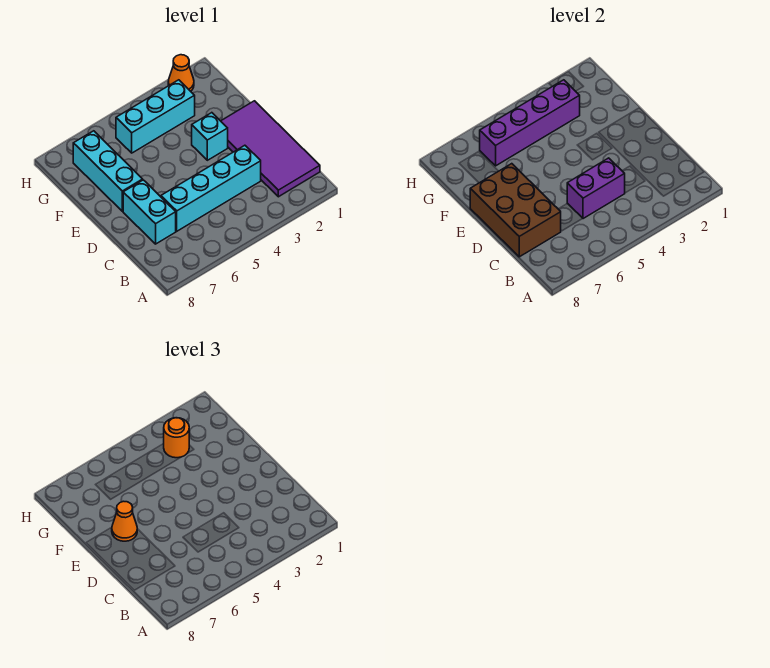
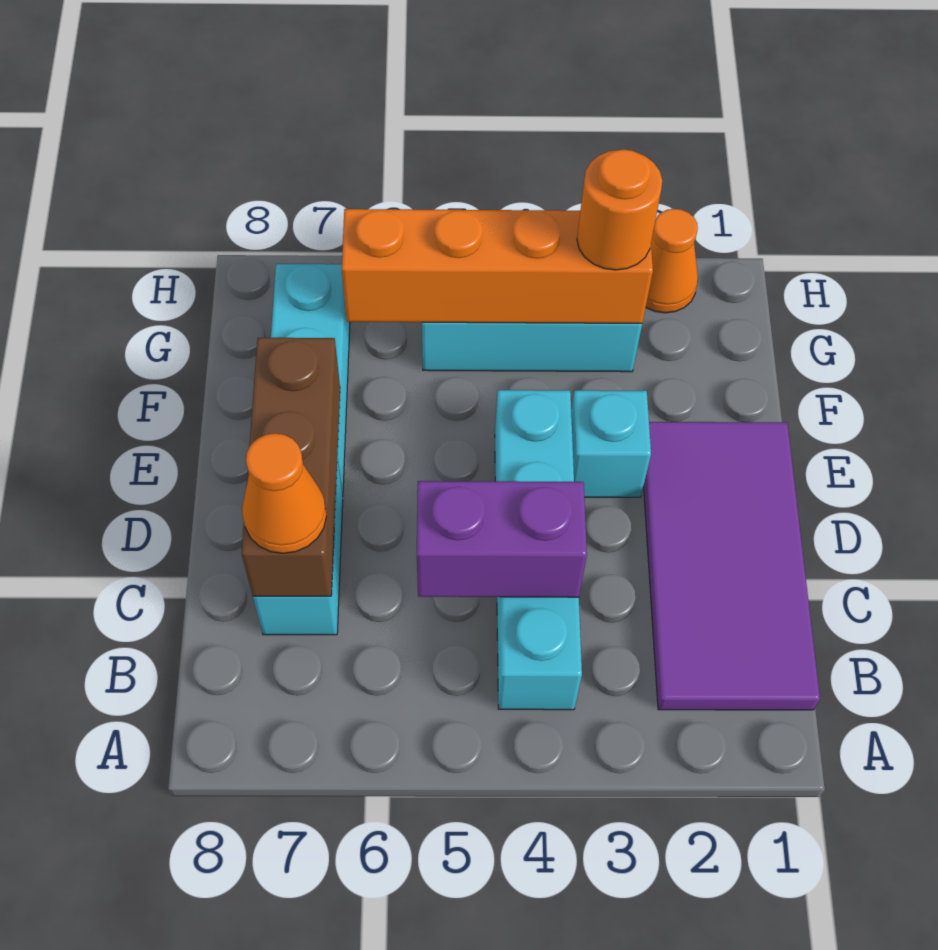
cyan brick C3:C6 level 1 -> cyan brick B4:E4 level 1
brown brick C7:E8 level 2 -> brown brick C7:E7 level 2
orange cone E7 level 3 -> orange cone C7 level 3
purple brick G3:G6 level 2 -> orange brick G3:G6 level 2

